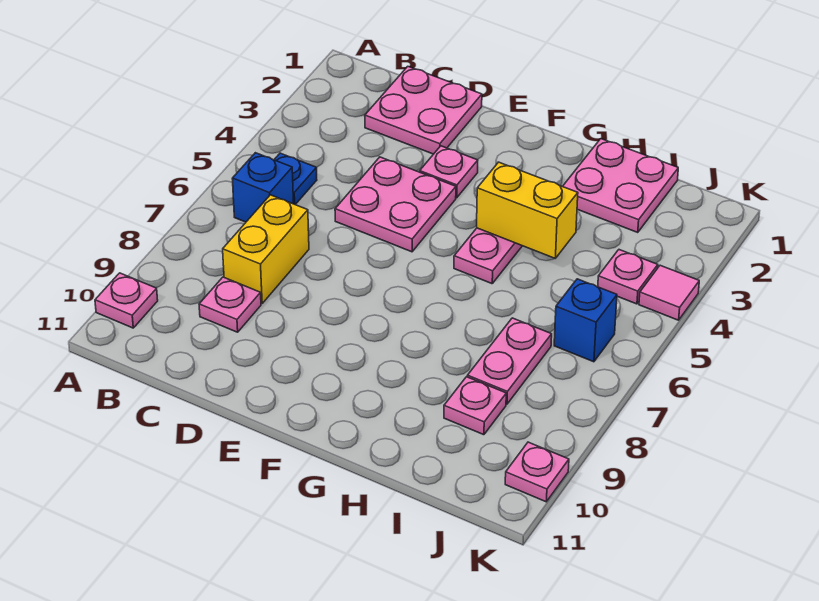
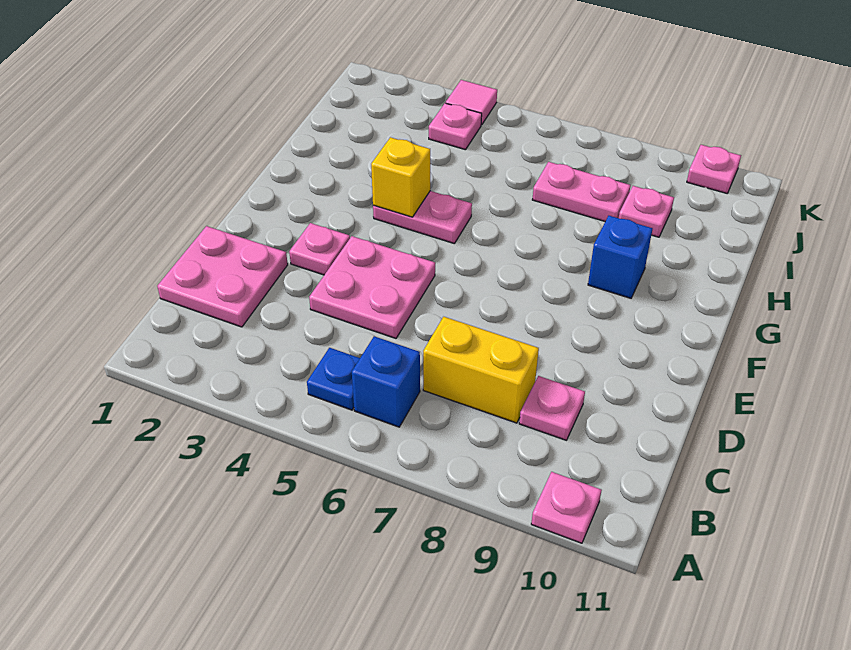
yellow brick G4:H4 level 2 -> yellow brick G4 level 2
pink plate H1:I2 level 1 -> none
blue brick J6 level 1 -> blue brick G9 level 1

